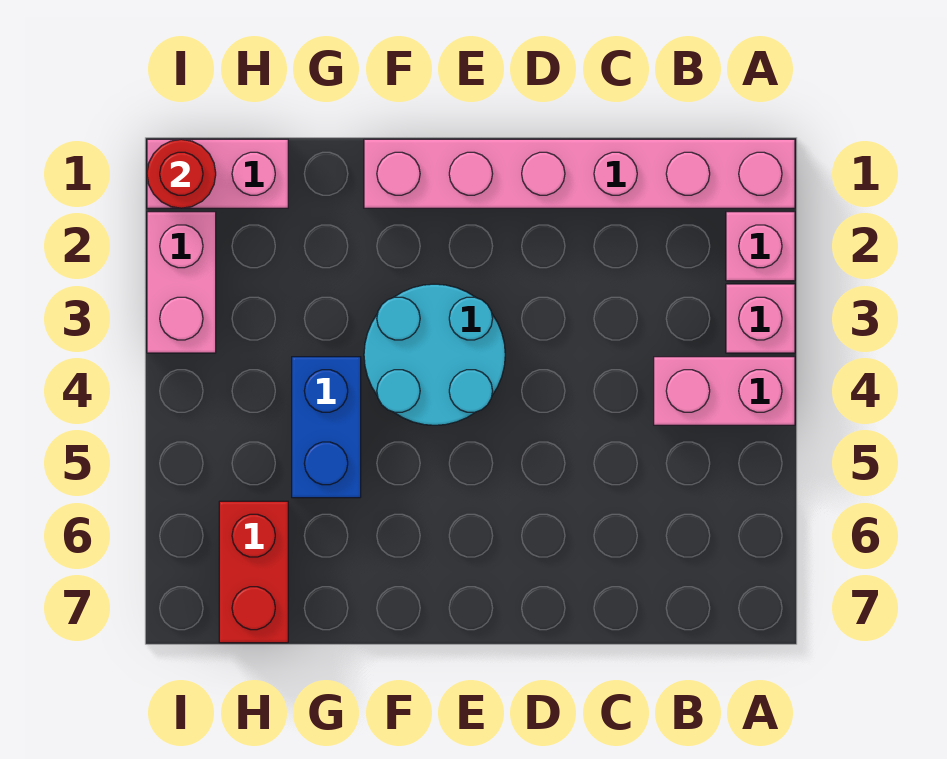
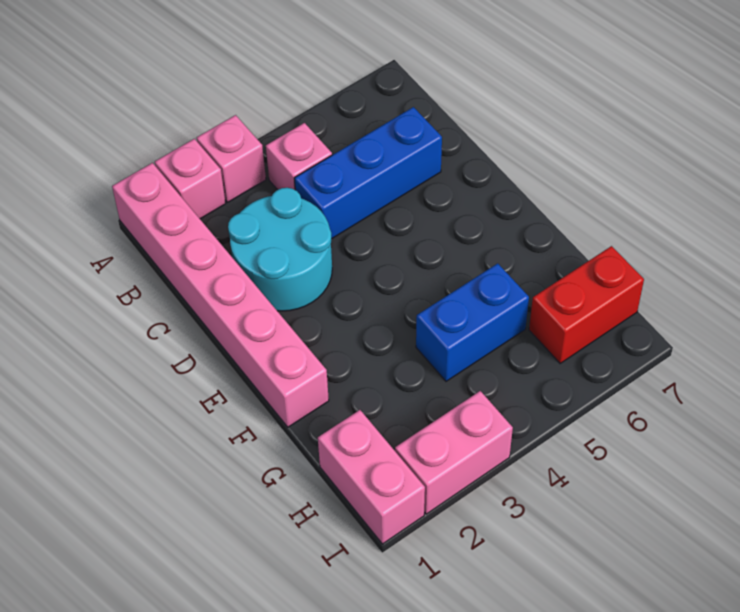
pink brick A4:B4 level 1 -> pink brick B4 level 1
none -> blue brick C4:C6 level 1
cyan round brick E3:F4 level 1 -> cyan round brick C2:D3 level 1
red round brick I1 level 2 -> none

